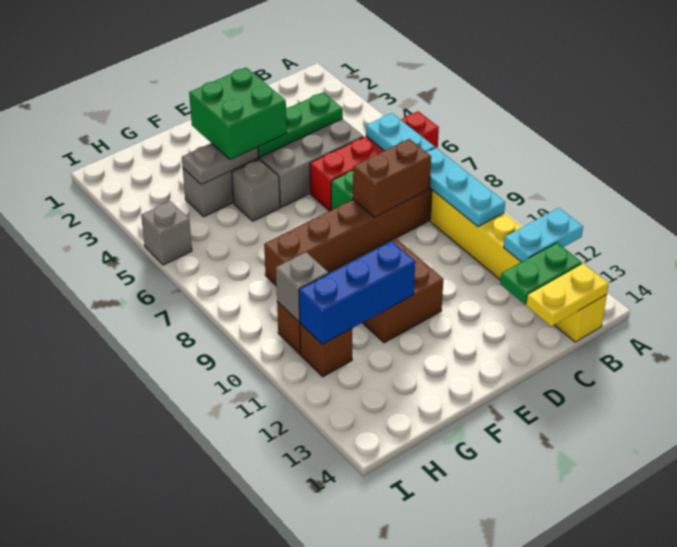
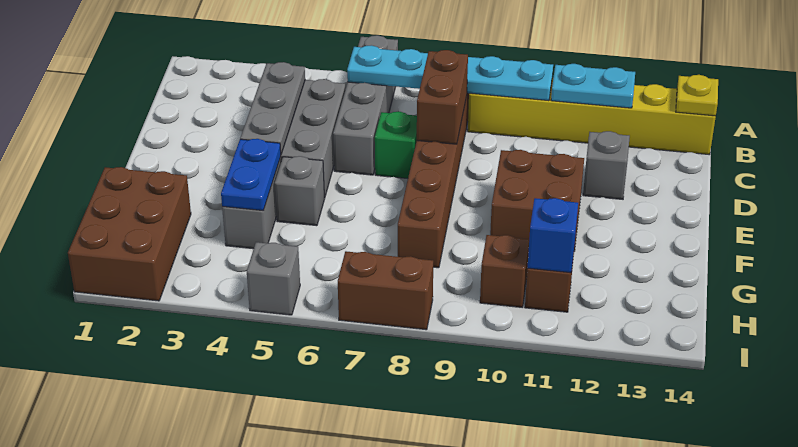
red brick A6:D6 level 1 -> grey brick A6:D6 level 1
cyan plate A12:B12 level 2 -> cyan plate B11:B12 level 2
green plate B13:C13 level 2 -> none
yellow plate B14:C14 level 2 -> yellow plate B14 level 2
green plate C4:E4 level 2 -> grey plate C4:E4 level 2
green brick E3:F4 level 3 -> none
grey plate F4:G4 level 2 -> blue plate F4:G4 level 2
blue brick F11:H11 level 2 -> blue brick H11 level 2
none -> brown brick G1:I2 level 1
grey brick H10 level 2 -> grey brick D12 level 1
none -> brown brick I7:I8 level 1

